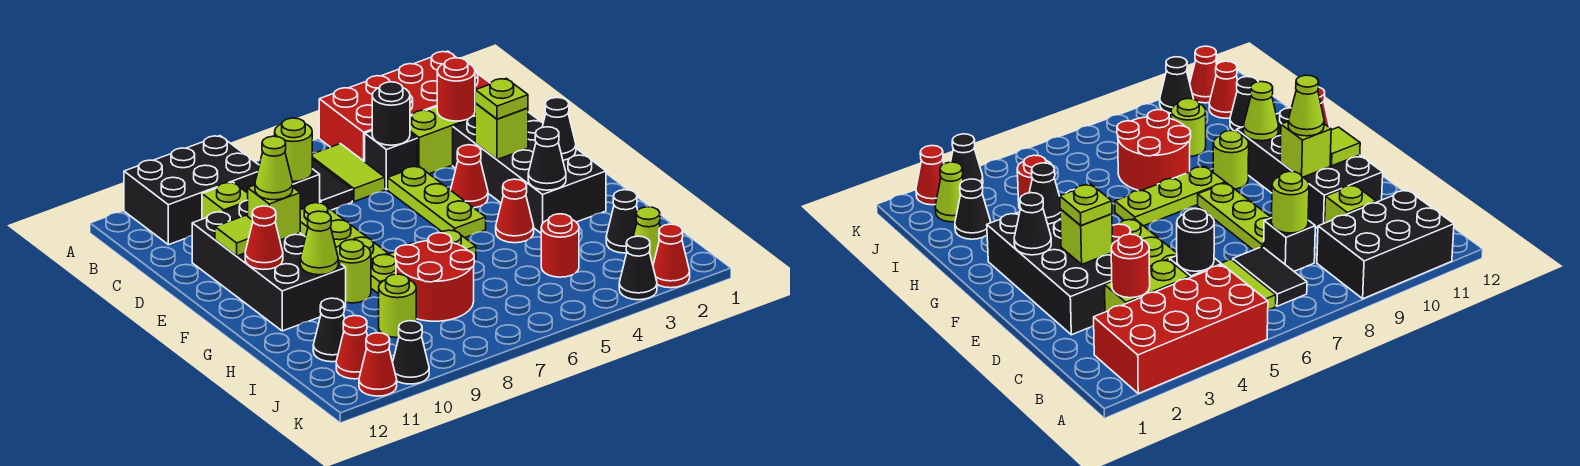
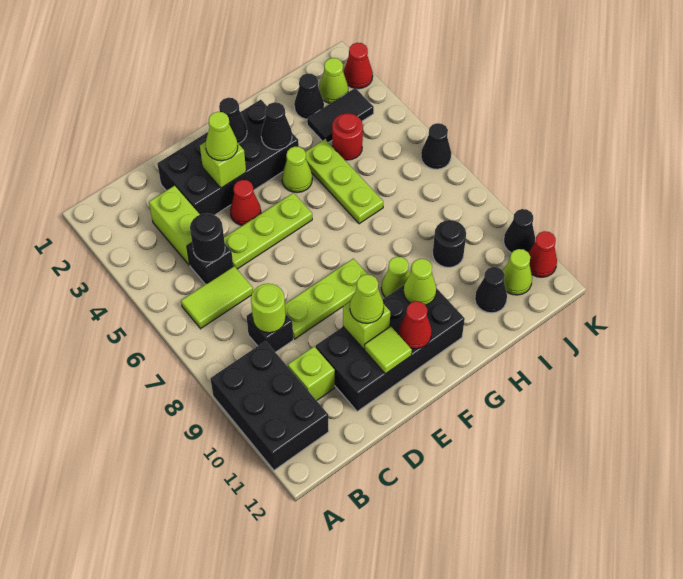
red brick A2:B5 level 1 -> none
black tile B7:C7 level 1 -> black tile I3:J3 level 1
red round brick C3 level 2 -> none
lime plate E3 level 3 -> lime cone E3 level 3
red cone G4 level 1 -> lime cone G4 level 1
lime plate G6:G8 level 1 -> lime plate H4:H6 level 1
lime round brick G9 level 1 -> lime cone G9 level 1
red round brick H7:I8 level 1 -> none
lime round brick I9 level 1 -> black round brick I9 level 1
red cone J11 level 1 -> lime cone J11 level 1
black cone K3 level 1 -> black cone K6 level 1

